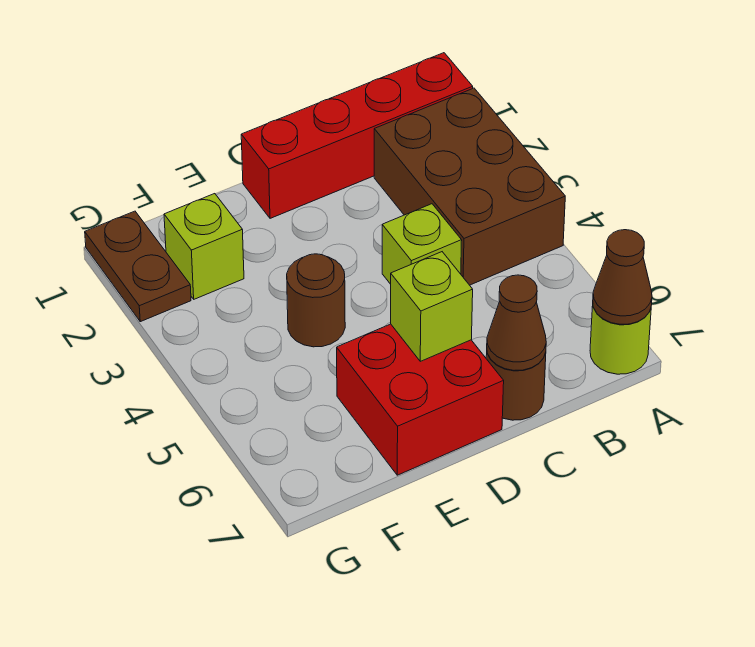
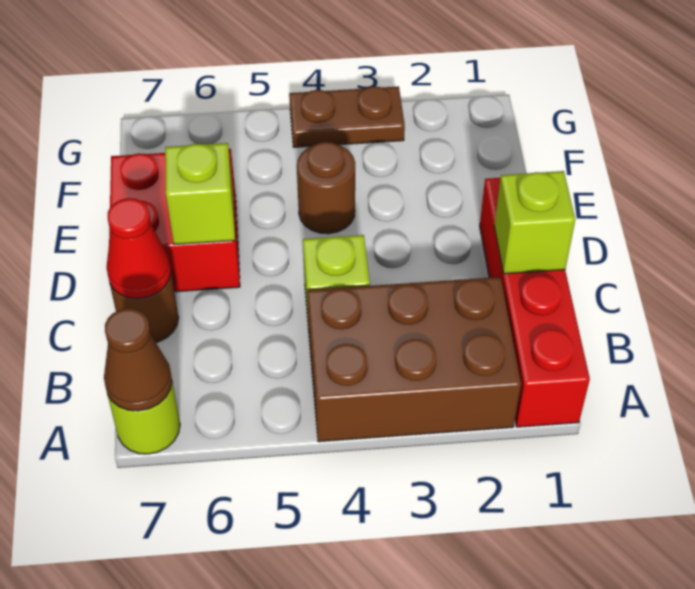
brown cone C7 level 2 -> red cone C7 level 2
lime brick F2 level 1 -> lime brick C1 level 2
brown plate G1:G2 level 1 -> brown plate G3:G4 level 1

